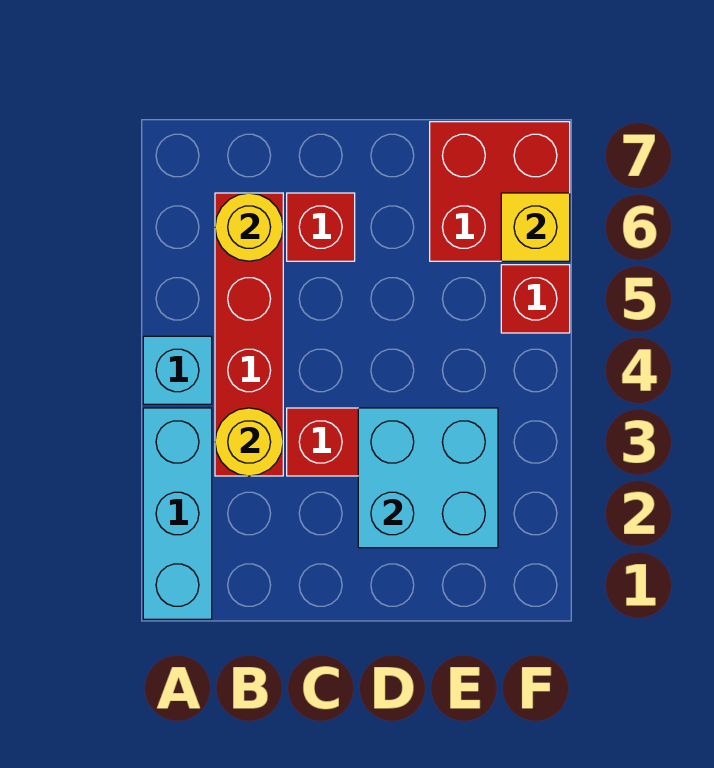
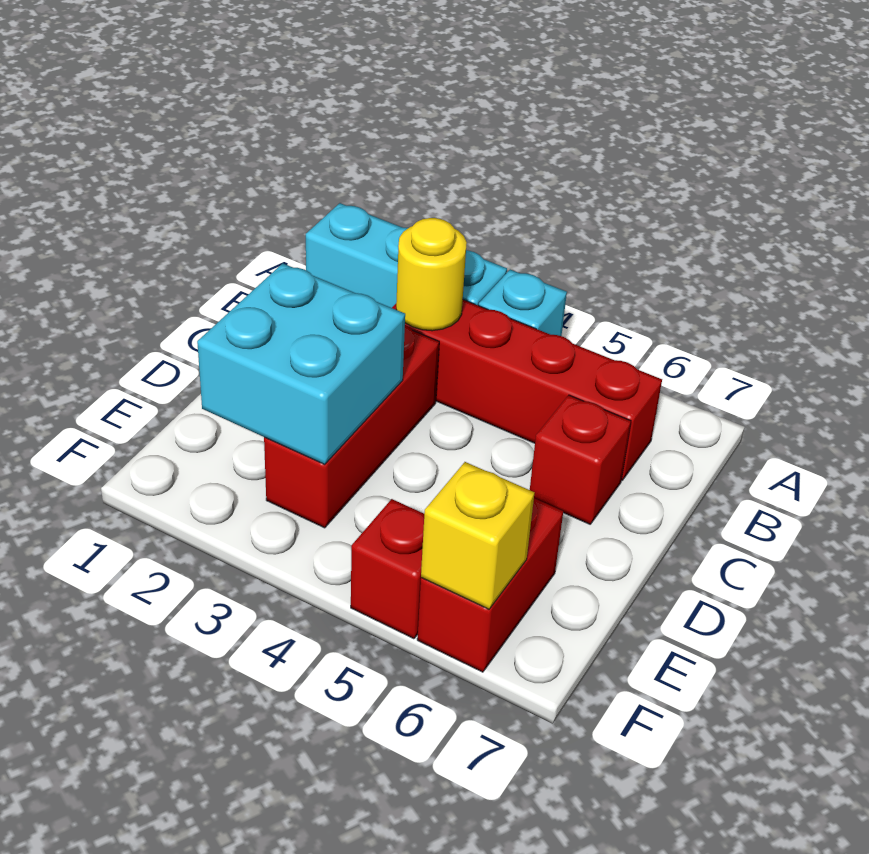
yellow round brick B6 level 2 -> none
red brick E6:F7 level 1 -> red brick E6:F6 level 1

